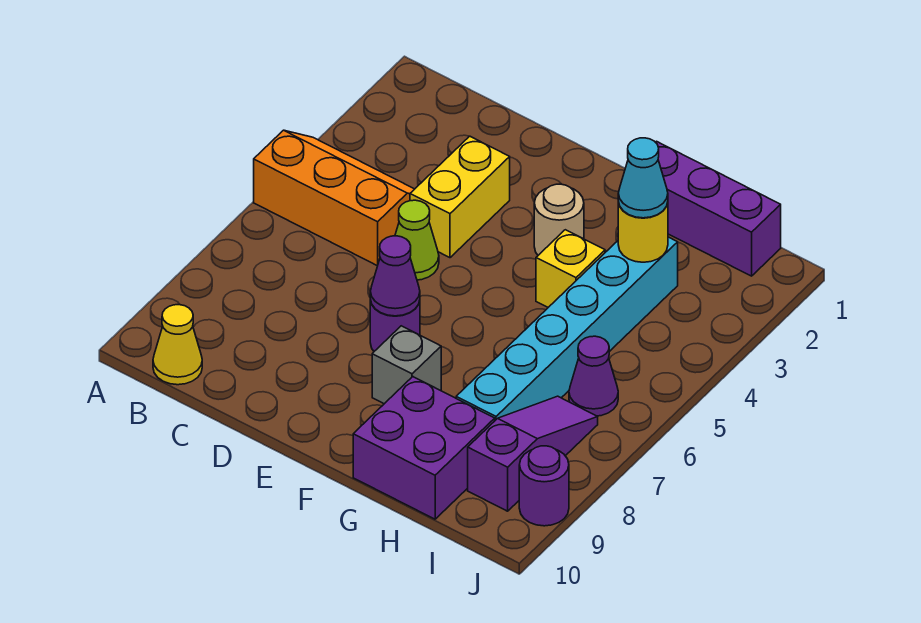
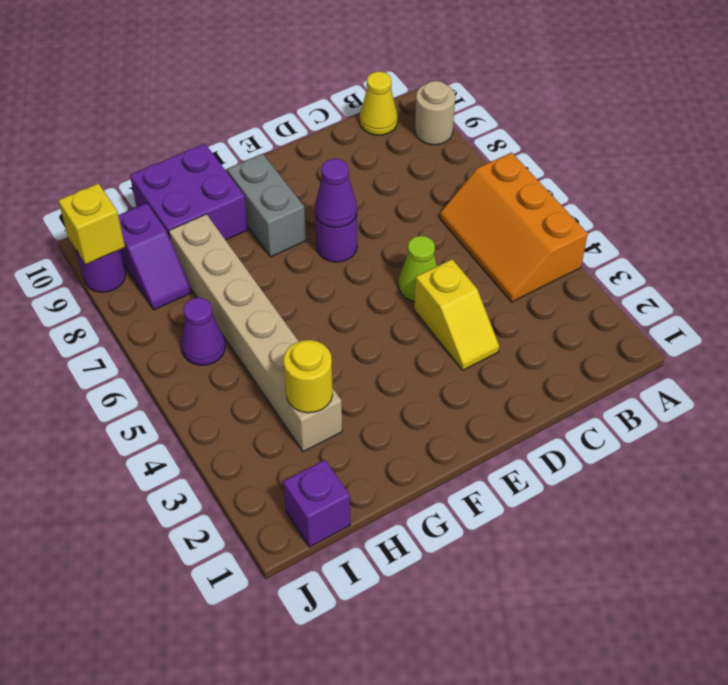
orange slope A4:C5 level 1 top 5 -> orange slope A4:B6 level 1 top A
yellow brick D3:D4 level 1 -> yellow slope D3:D4 level 1 top 4
tan round brick F3 level 1 -> tan round brick A9 level 1
grey brick F8 level 1 -> grey brick F8:F9 level 1
purple brick G1:I1 level 1 -> purple brick I1 level 1
yellow brick G4 level 1 -> yellow brick J9 level 2
cyan brick H3:H8 level 1 -> tan brick H3:H8 level 1
cyan cone H3 level 3 -> none
purple slope I7:I9 level 1 top 9 -> purple slope I8:I9 level 1 top 9

